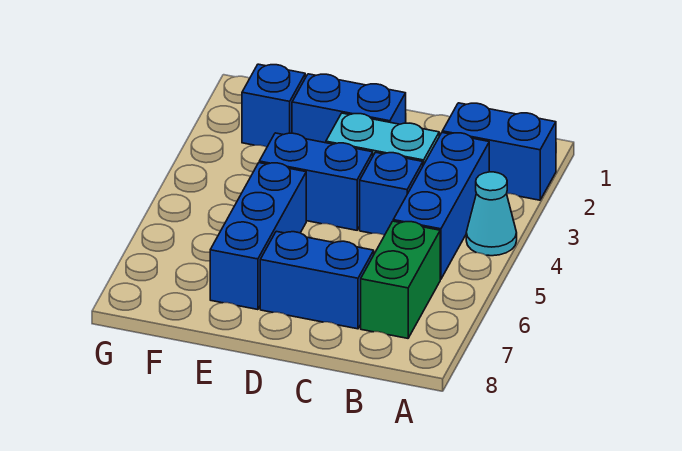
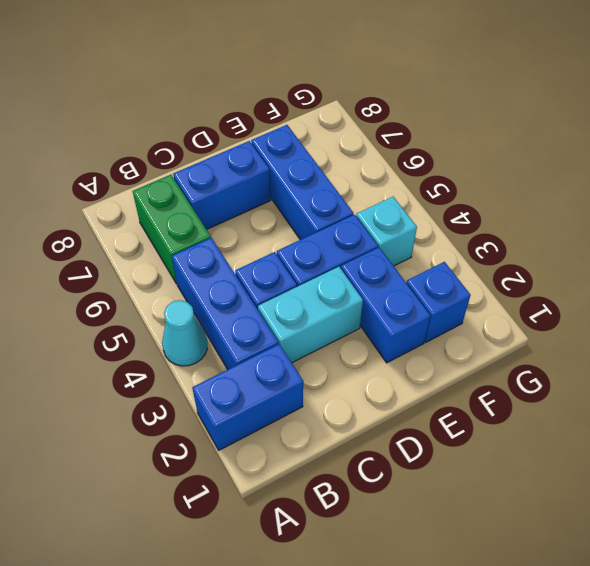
blue brick D2:E2 level 1 -> blue brick E2:E3 level 1
none -> cyan brick F4 level 1

